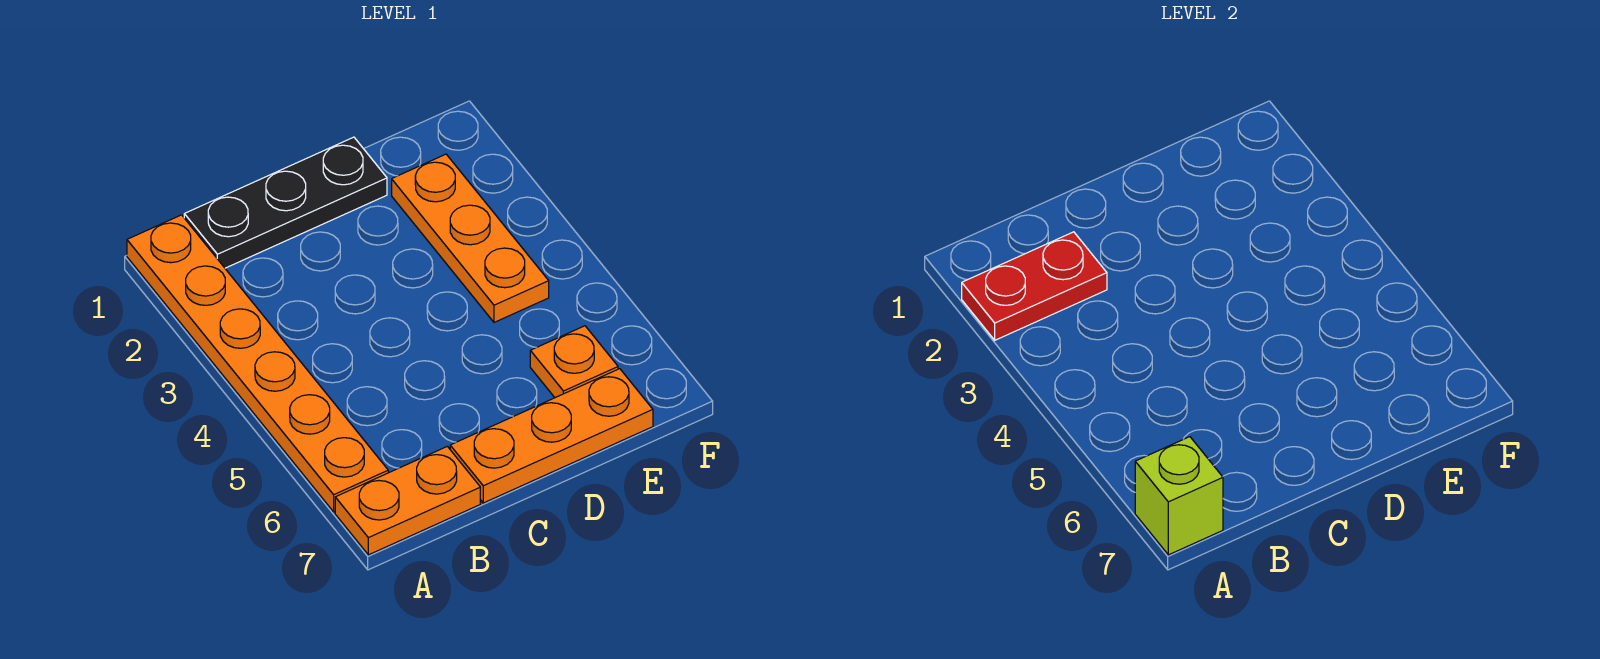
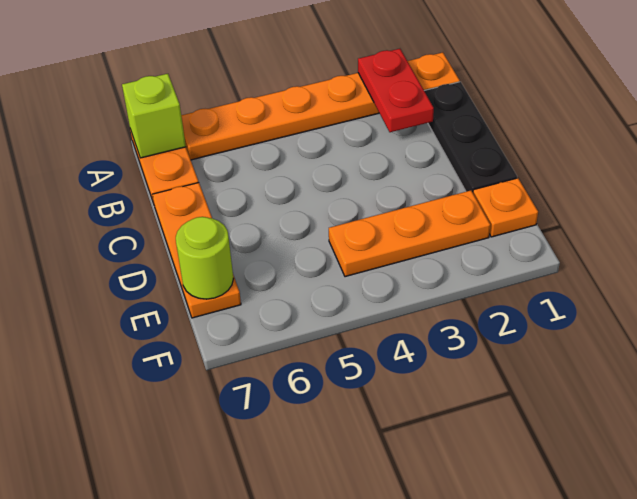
orange plate E6 level 1 -> orange plate E1 level 1
none -> lime round brick E7 level 2

